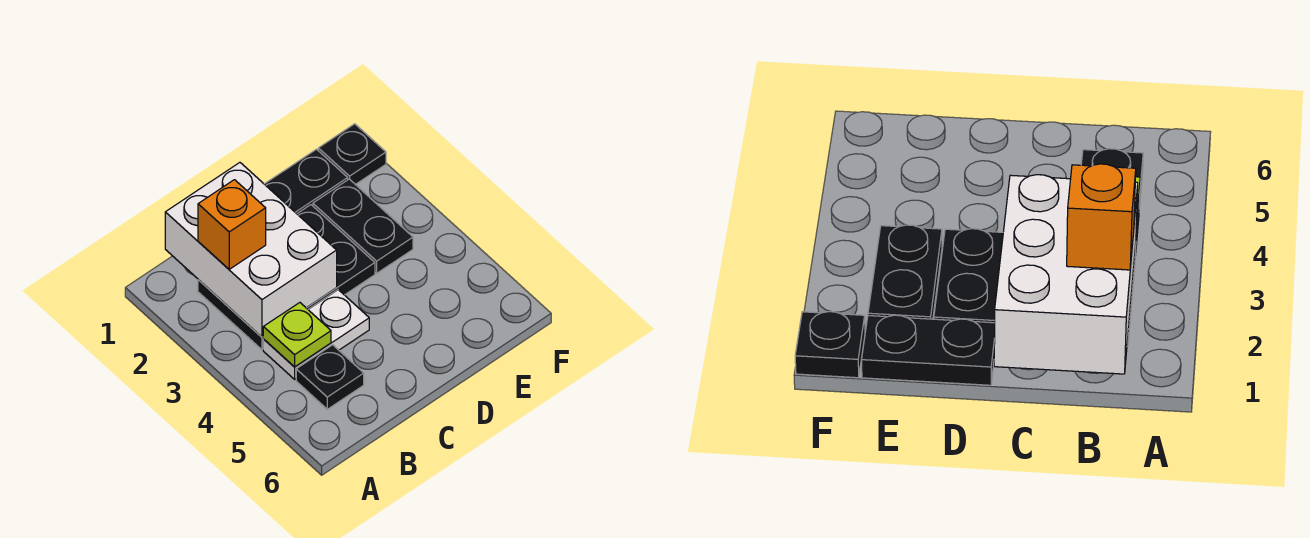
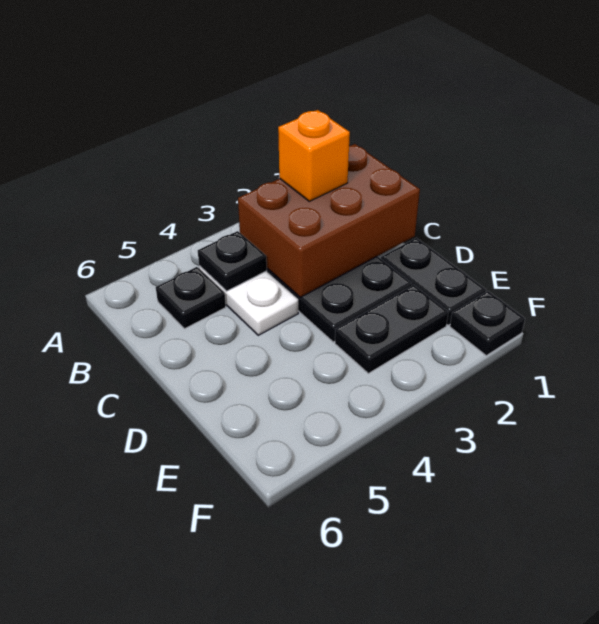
white brick B1:C3 level 2 -> brown brick B1:C3 level 2
lime plate B4 level 2 -> black plate B4 level 2

